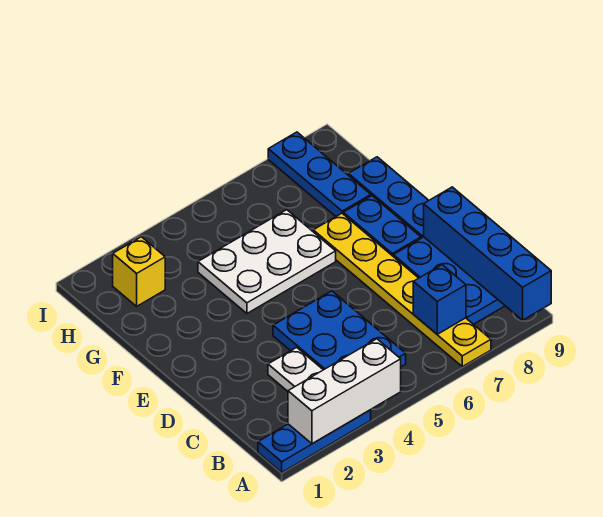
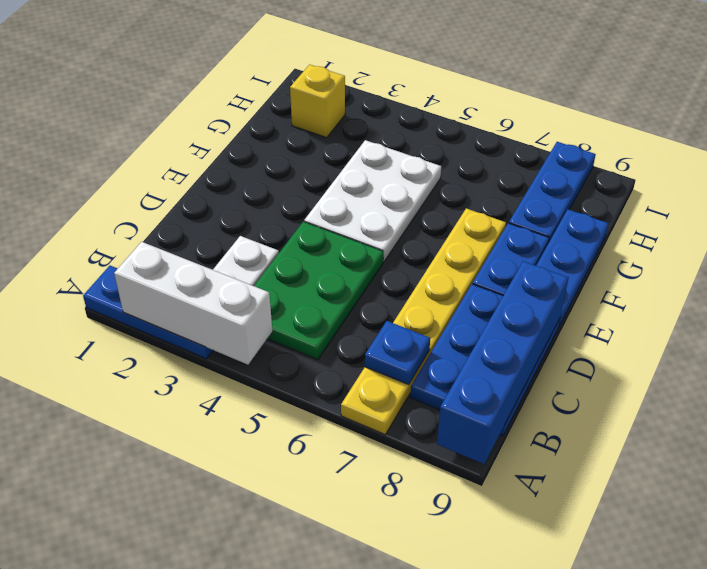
blue plate B4:D5 level 1 -> green plate B4:D5 level 1
blue brick B7 level 2 -> blue plate B7 level 2
white plate F4:G6 level 1 -> white plate E4:G5 level 1

